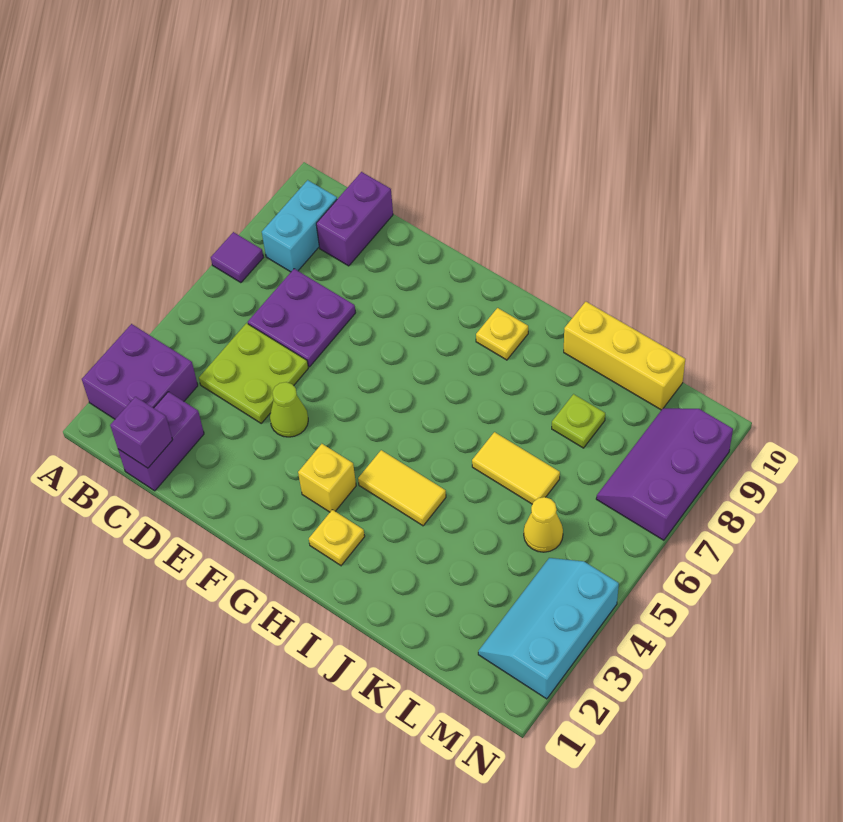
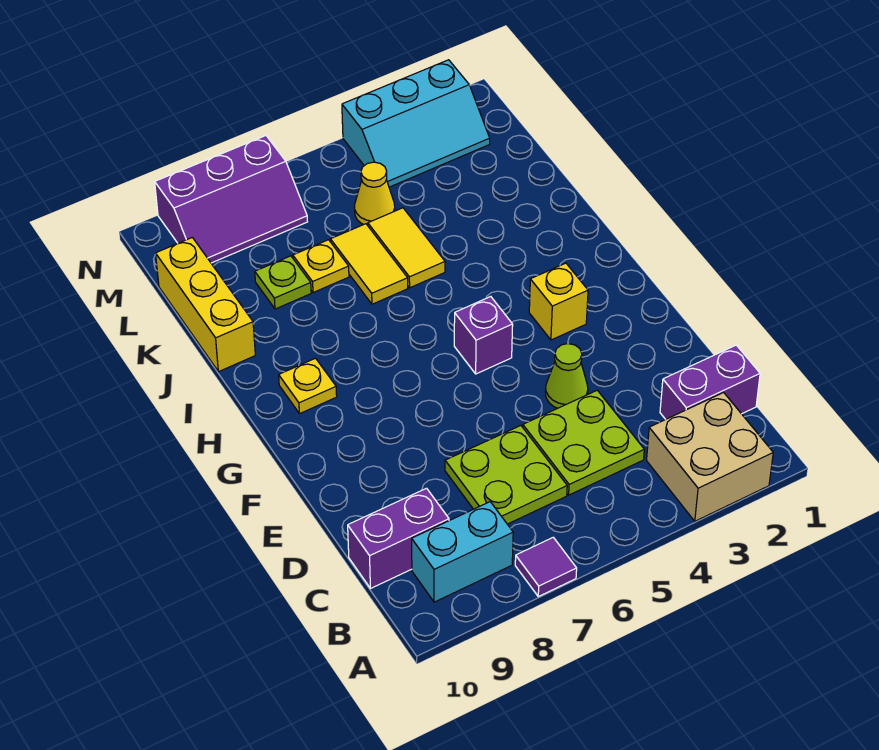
purple brick A2:B3 level 1 -> tan brick A2:B3 level 1
purple brick C1 level 2 -> purple brick G5 level 1
purple plate C6:D7 level 1 -> lime plate C6:D7 level 1
yellow plate H2 level 1 -> yellow plate K7 level 1
yellow tile H4:I4 level 1 -> yellow tile J5:K5 level 1

